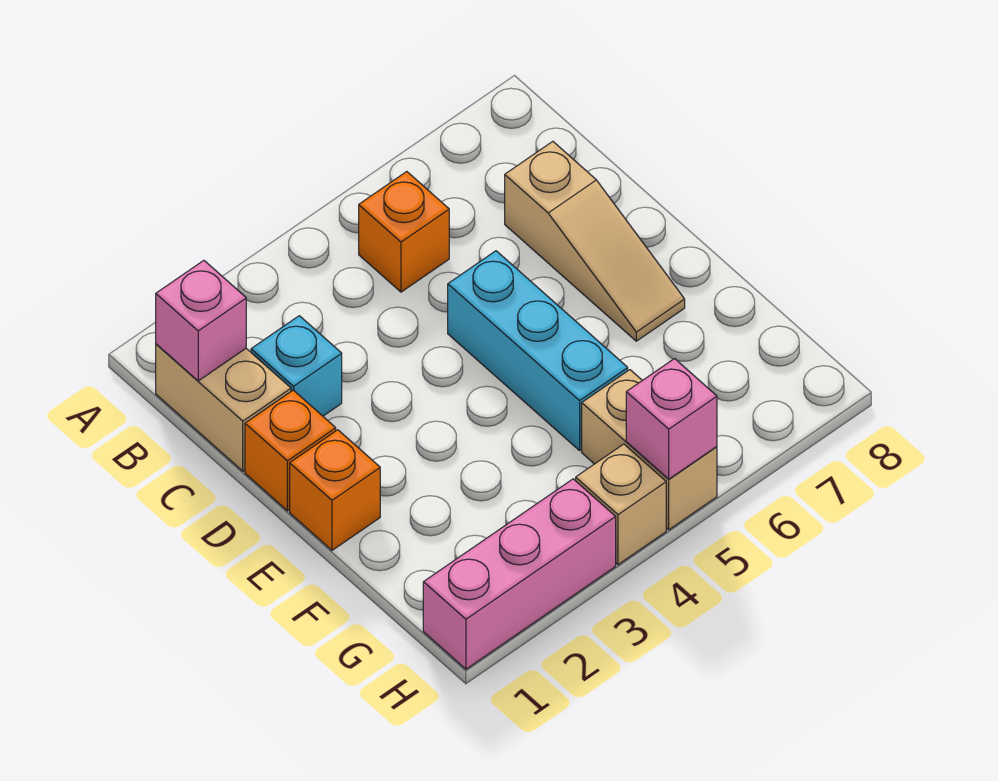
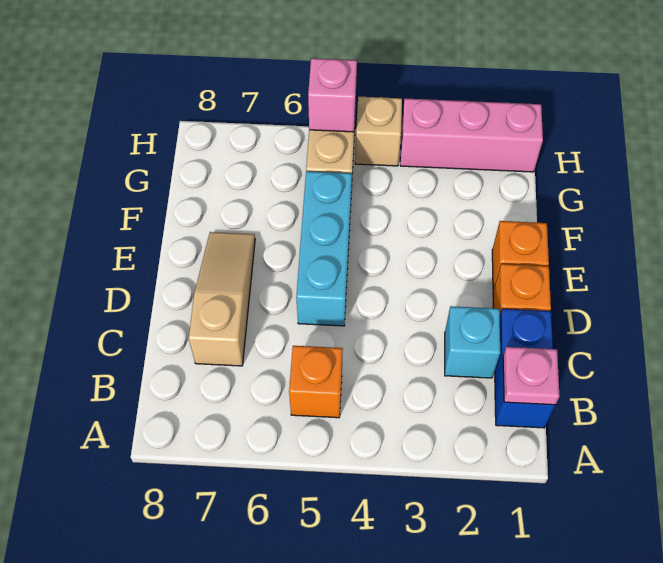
tan brick B1:C1 level 1 -> blue brick B1:C1 level 1
pink brick B1 level 2 -> pink plate B1 level 2

